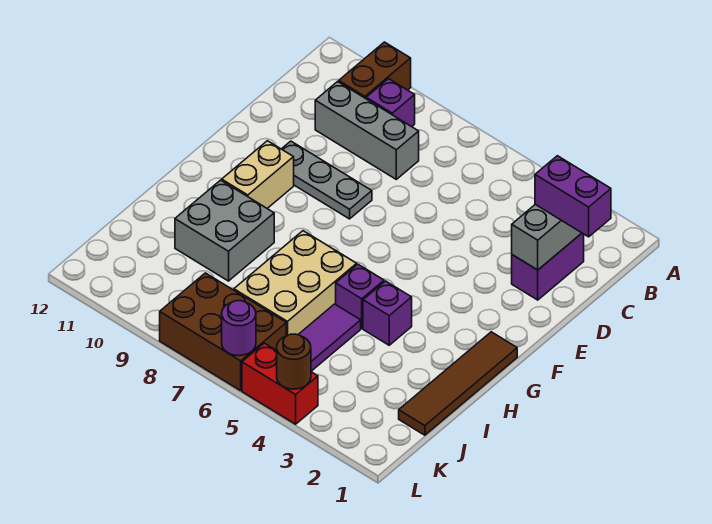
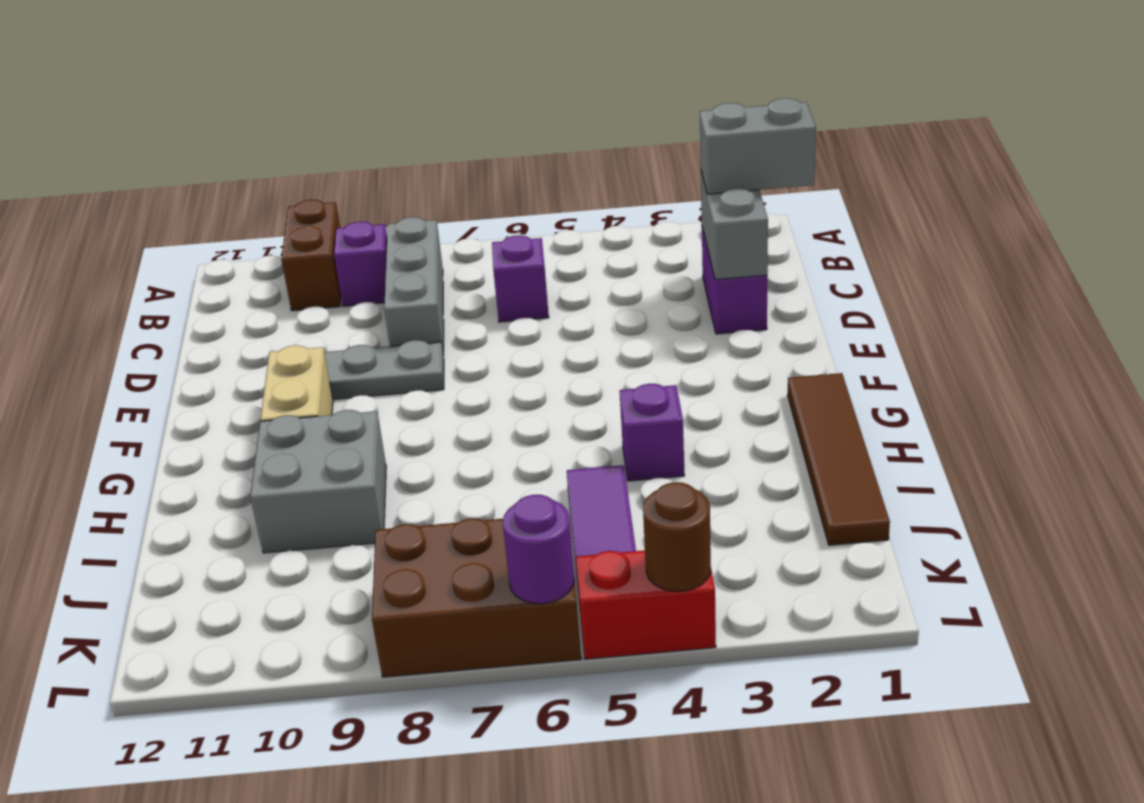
purple brick C1:C2 level 3 -> grey brick C1:C2 level 3
grey brick C8:C10 level 1 -> grey brick B8:D8 level 1
purple brick H5 level 1 -> purple brick C6 level 1
tan brick H6:J7 level 1 -> none

